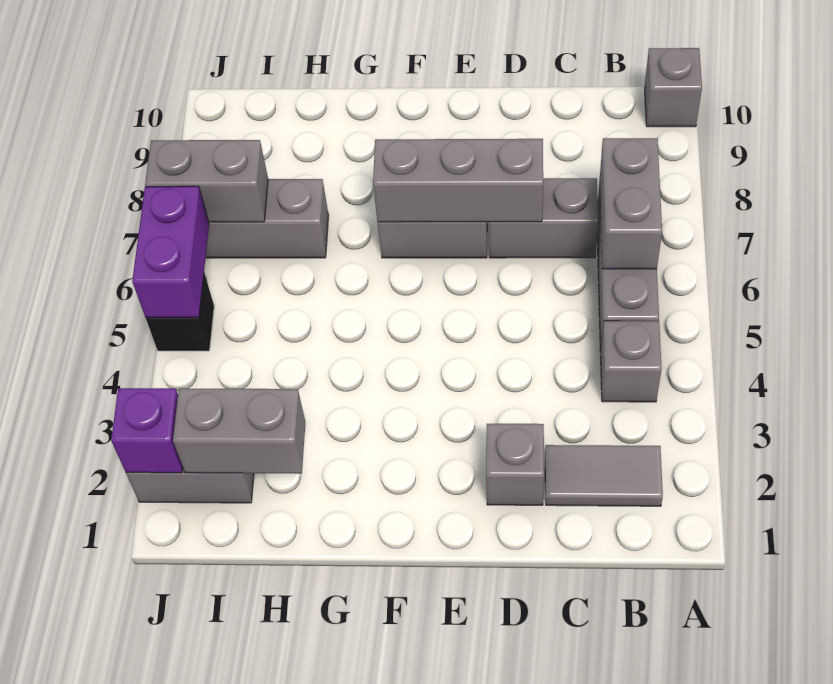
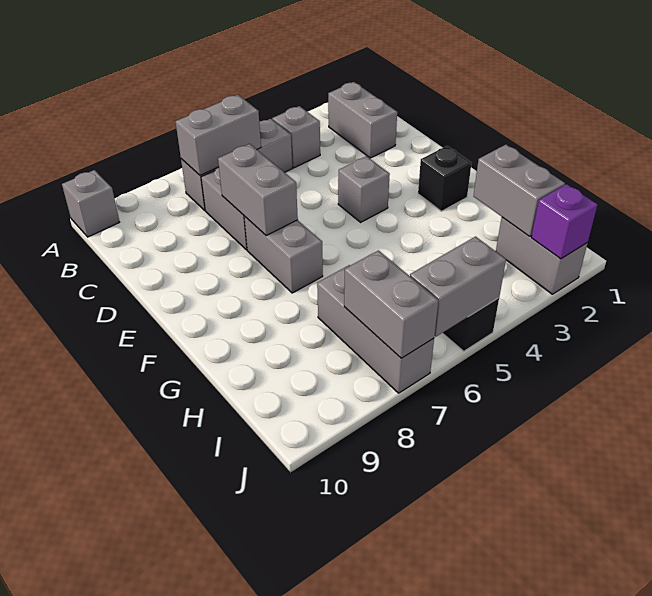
grey tile B2:C2 level 1 -> grey brick B2:C2 level 1
grey brick D2 level 1 -> grey brick E4 level 1
grey brick D7:F7 level 2 -> grey brick D7:E7 level 2
none -> black brick F2 level 1
purple brick J5:J6 level 2 -> grey brick J5:J6 level 2

